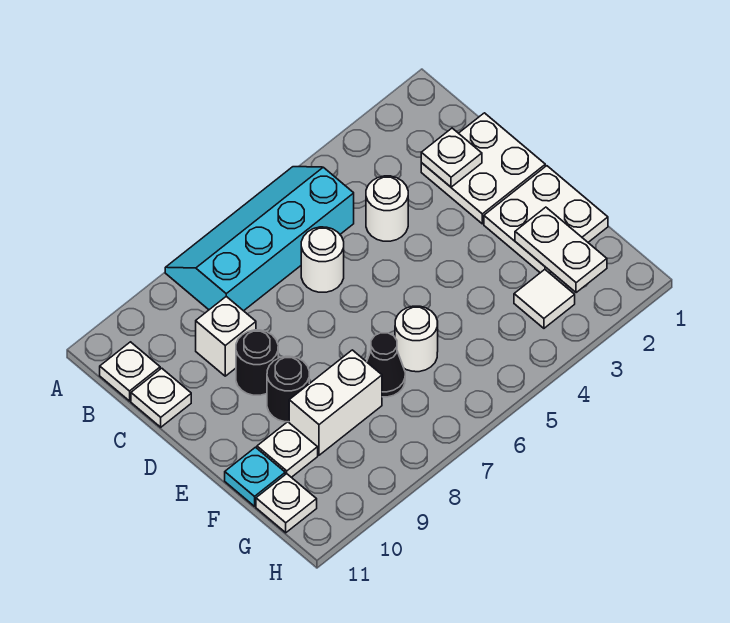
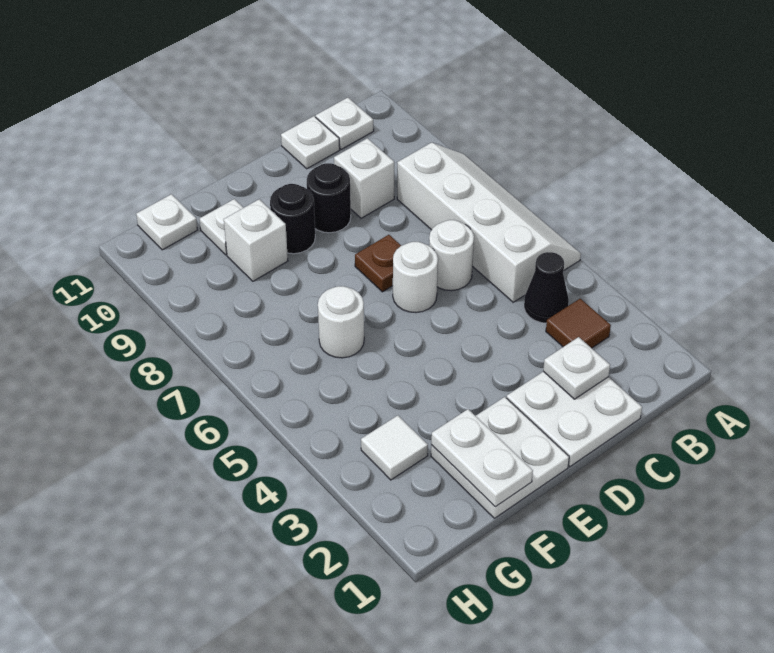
cyan slope A5:B8 level 1 top B -> white slope A5:B8 level 1 top B
none -> brown tile B3 level 1
white round brick C4 level 1 -> white round brick D6 level 1
none -> brown plate D7 level 1
white plate F2:G2 level 2 -> white plate F1:F2 level 2
black cone F7 level 1 -> black cone B4 level 1
white brick F8:F9 level 1 -> white brick F9 level 1
cyan plate F11 level 1 -> none

